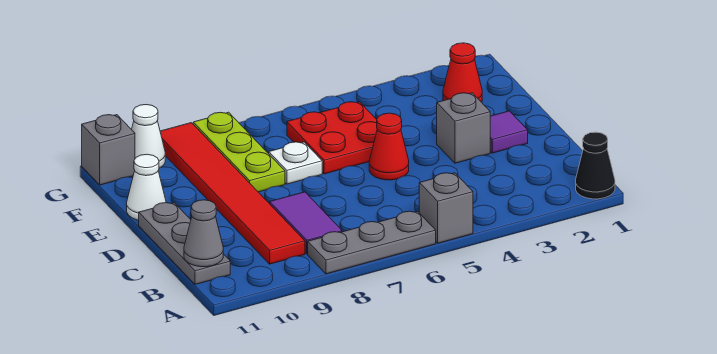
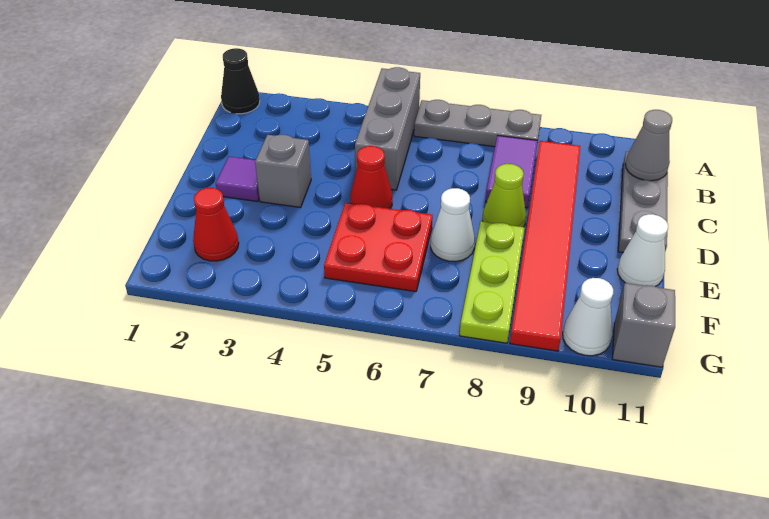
grey brick A5 level 1 -> grey brick A5:C5 level 1
none -> lime cone D8 level 1
white plate E7 level 1 -> white cone E7 level 1

